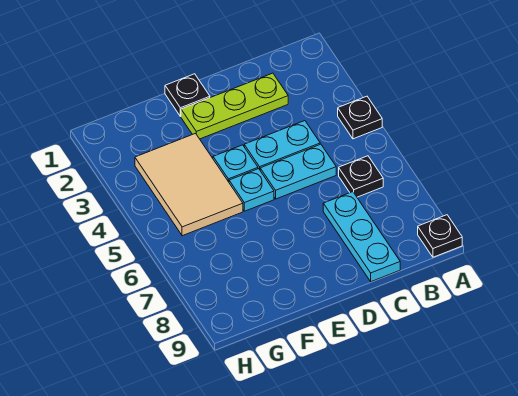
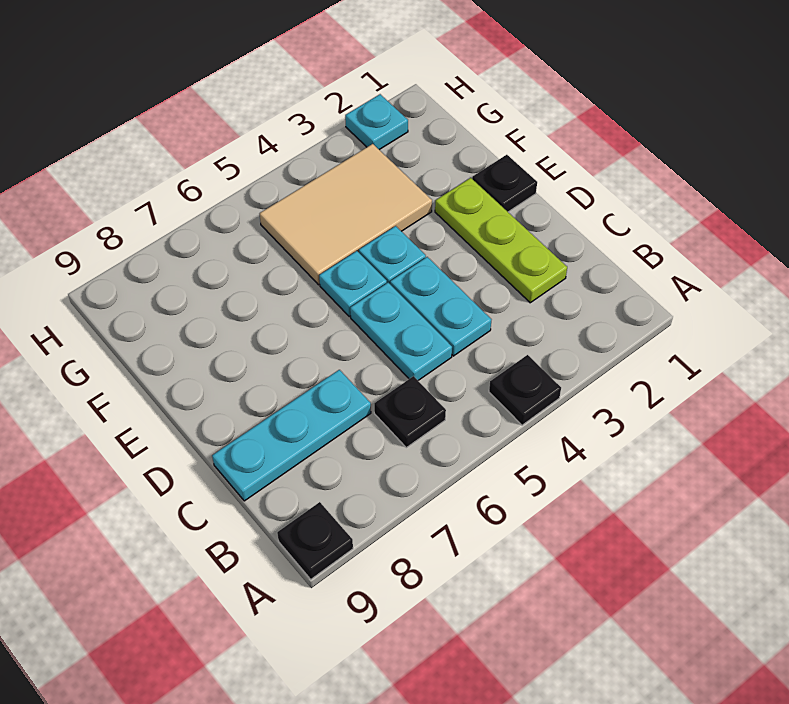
none -> cyan plate H2 level 1

